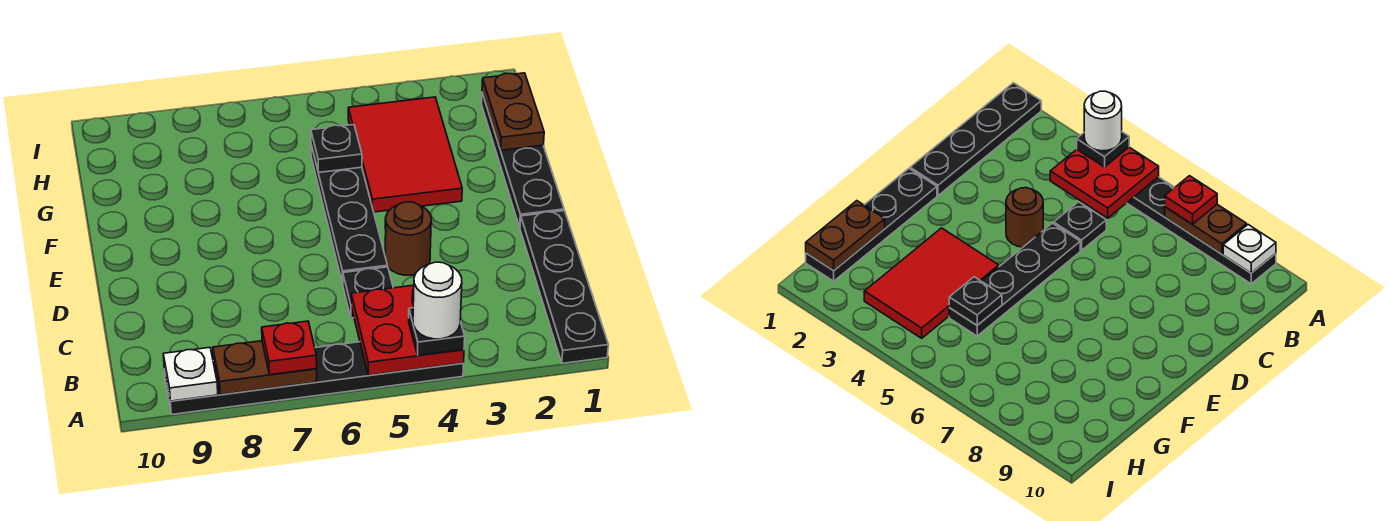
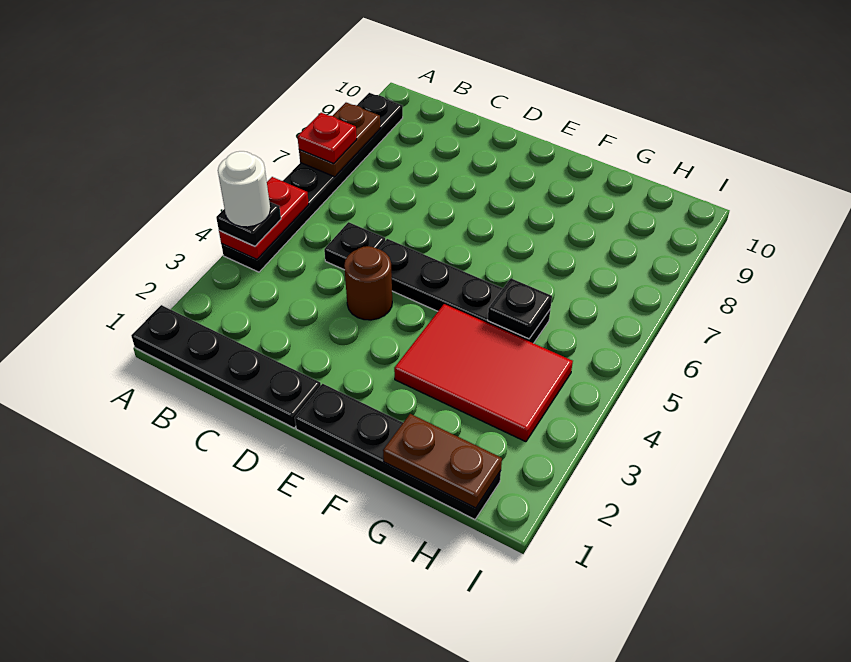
red plate A4:B5 level 2 -> red plate A4:A5 level 2
white plate A9 level 2 -> none

